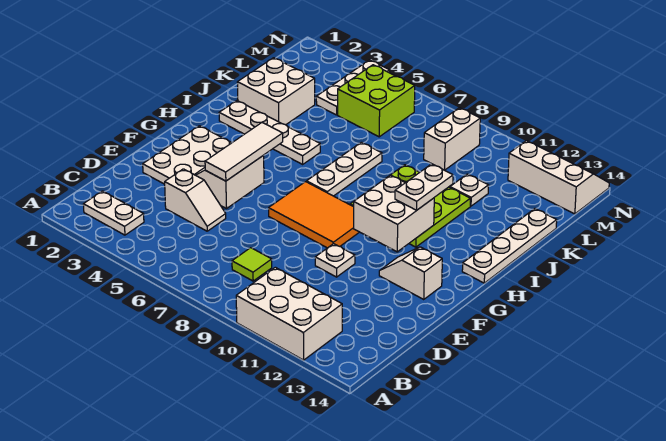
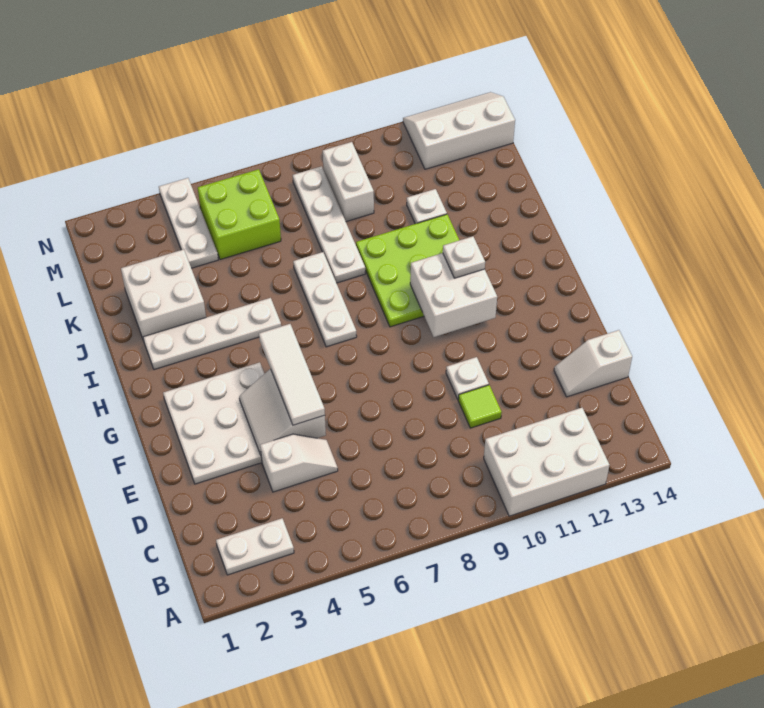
lime tile C8 level 1 -> lime tile D10 level 1
orange tile F7:G9 level 1 -> none
white slope F12:F13 level 1 top 13 -> white slope D13:D14 level 1 top 14
white plate H11:I11 level 3 -> white plate H11 level 3
white plate H14:K14 level 1 -> white plate J8:M8 level 1

